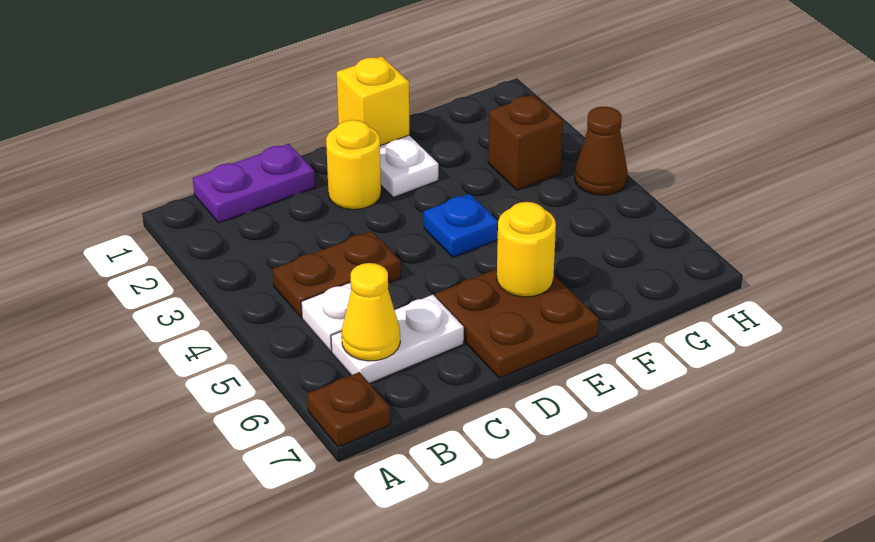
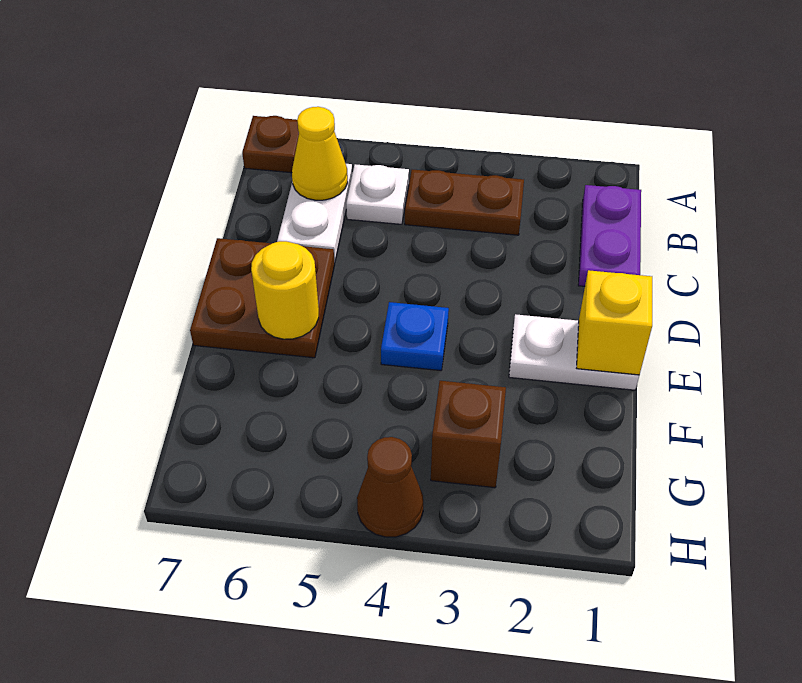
brown plate B4:C4 level 1 -> brown plate B3:B4 level 1
yellow round brick D2 level 1 -> none

